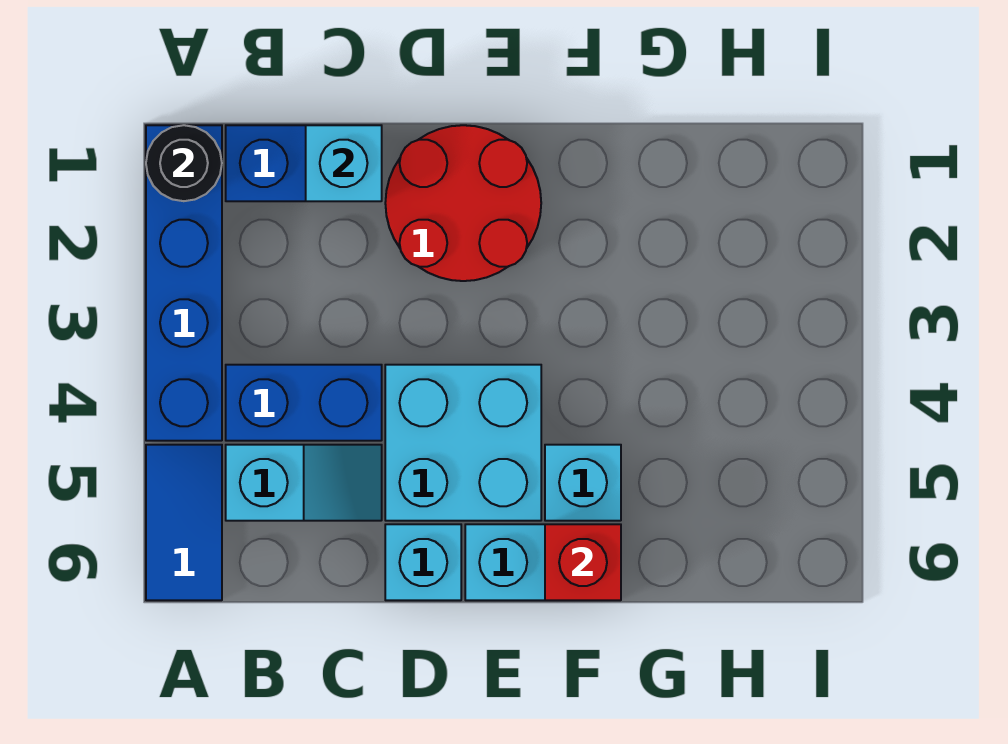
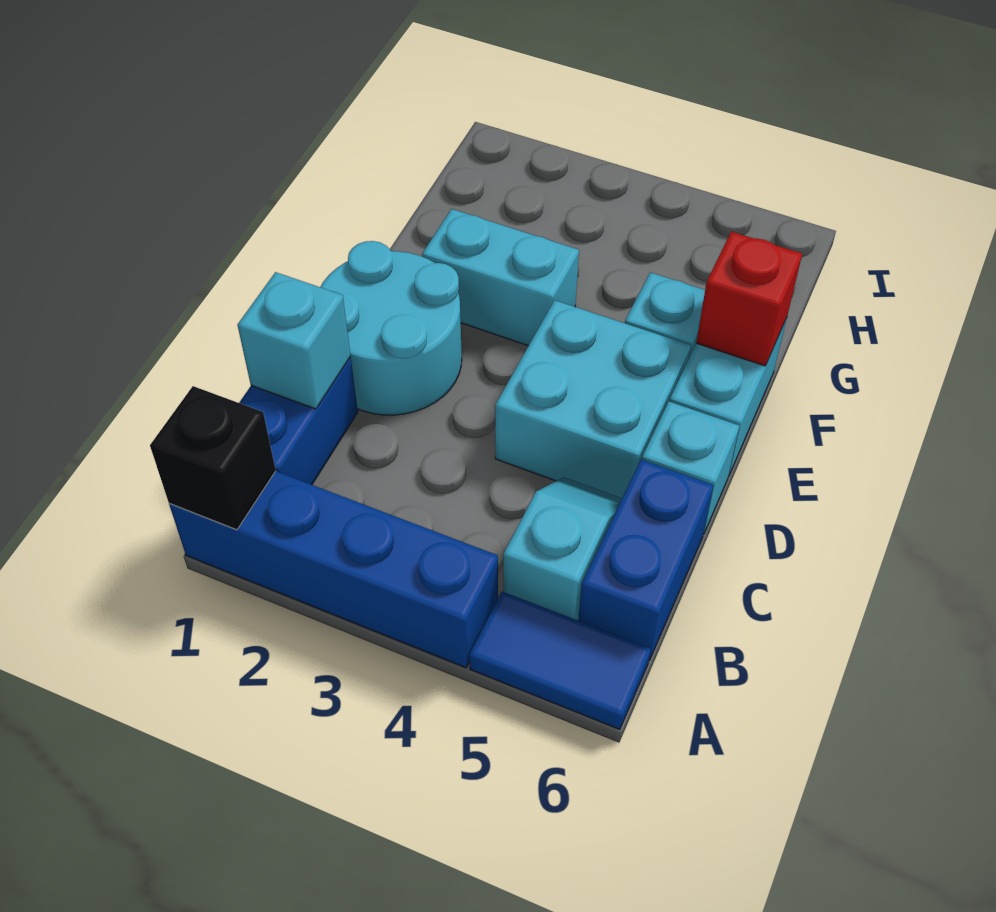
black round brick A1 level 2 -> black brick A1 level 2
blue brick B4:C4 level 1 -> blue brick B6:C6 level 1
red round brick D1:E2 level 1 -> cyan round brick D1:E2 level 1
none -> cyan brick F2:F3 level 1

